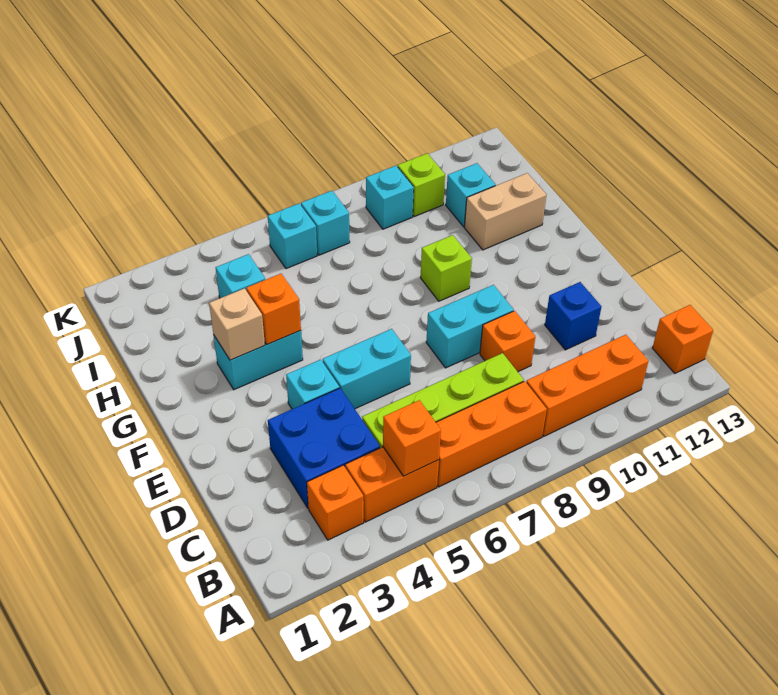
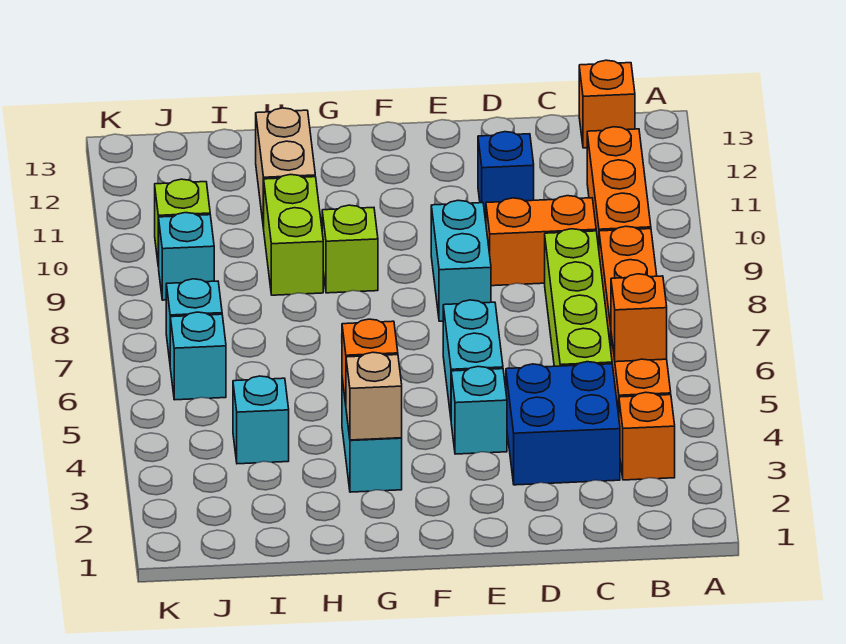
orange brick D9 level 1 -> orange brick C9:D9 level 1
none -> lime brick H9:H10 level 1
cyan brick I11 level 1 -> none

